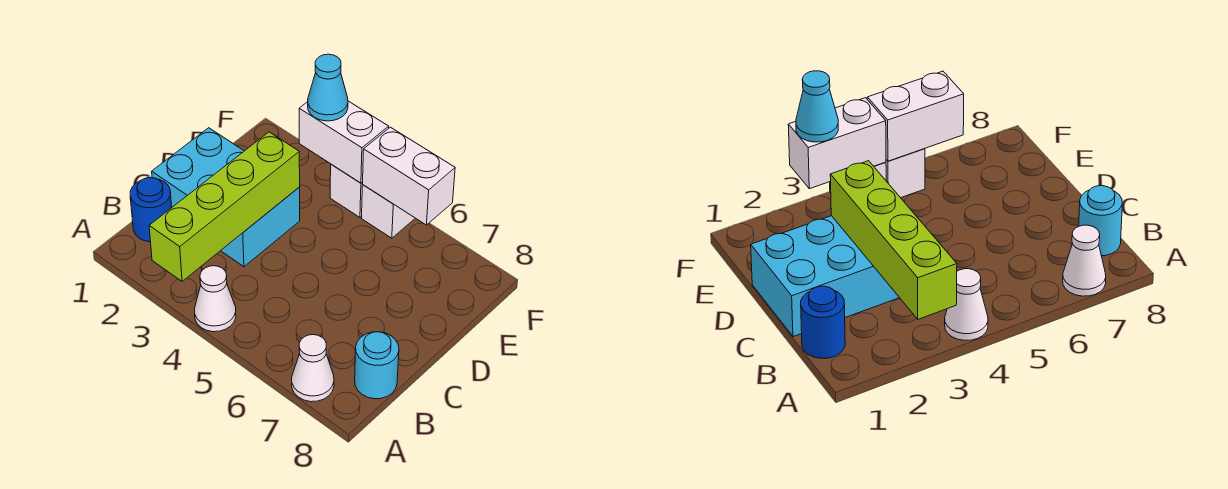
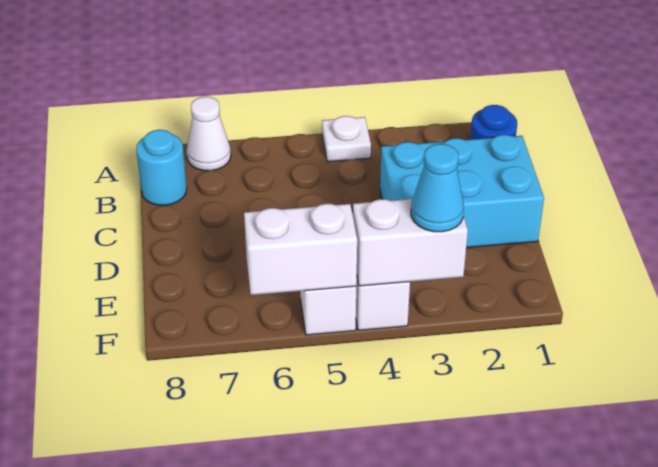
lime brick A3:D3 level 2 -> none
white cone A4 level 1 -> white plate A4 level 1

